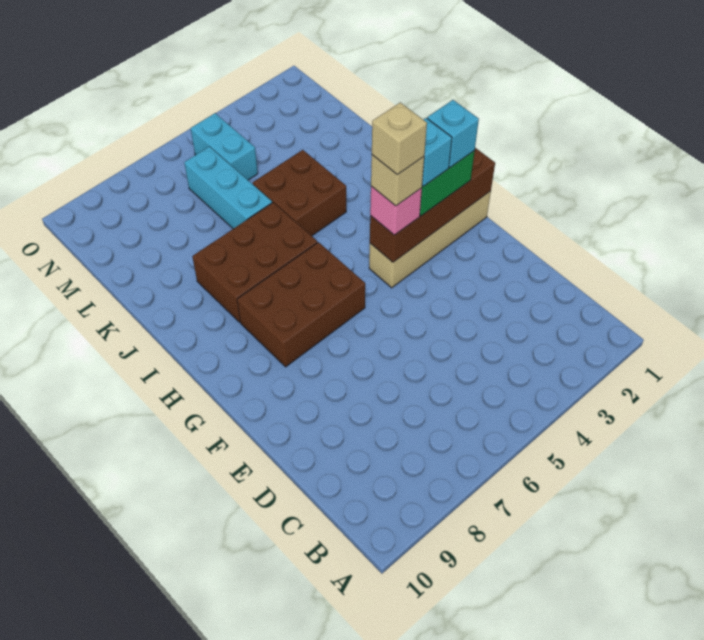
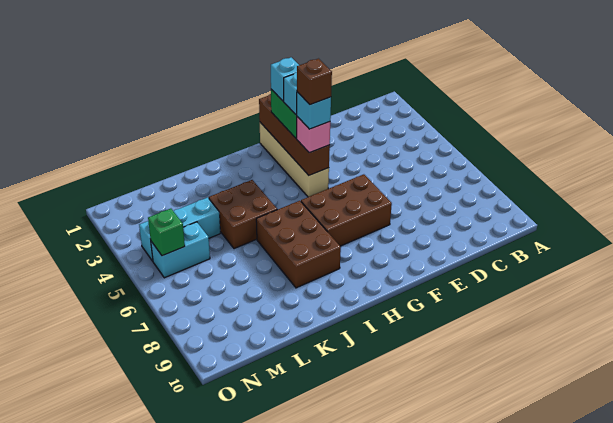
tan brick G4 level 4 -> cyan brick G4 level 4
tan brick G4 level 5 -> brown brick G4 level 5
brown brick G6:H8 level 1 -> brown brick F6:H7 level 1
cyan brick K6:M6 level 1 -> cyan brick L4:N4 level 1
none -> green brick N5 level 2

